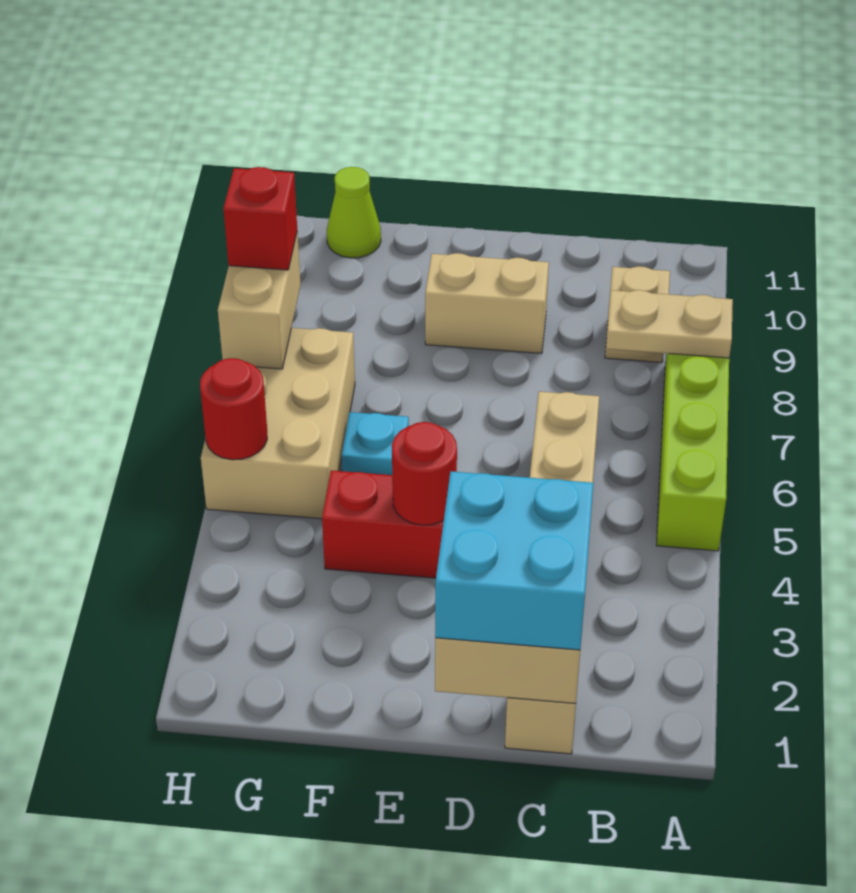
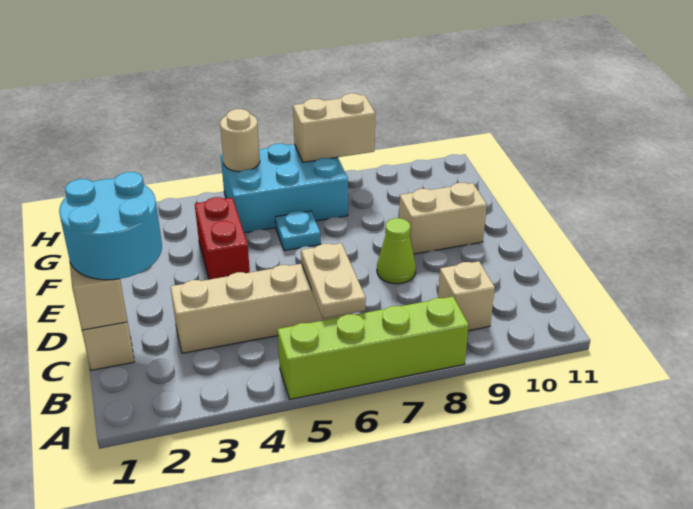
tan plate A8:B8 level 2 -> tan plate B6:C6 level 2
cyan brick C1:D2 level 3 -> cyan round brick C1:D2 level 3
tan brick D9:E9 level 1 -> tan brick E9:E10 level 1
red round brick E4 level 2 -> none
tan brick G5:H7 level 1 -> cyan brick G5:H7 level 1
lime cone G11 level 1 -> lime cone D8 level 1
red round brick H5 level 2 -> tan round brick H5 level 2
red brick H8 level 3 -> none

